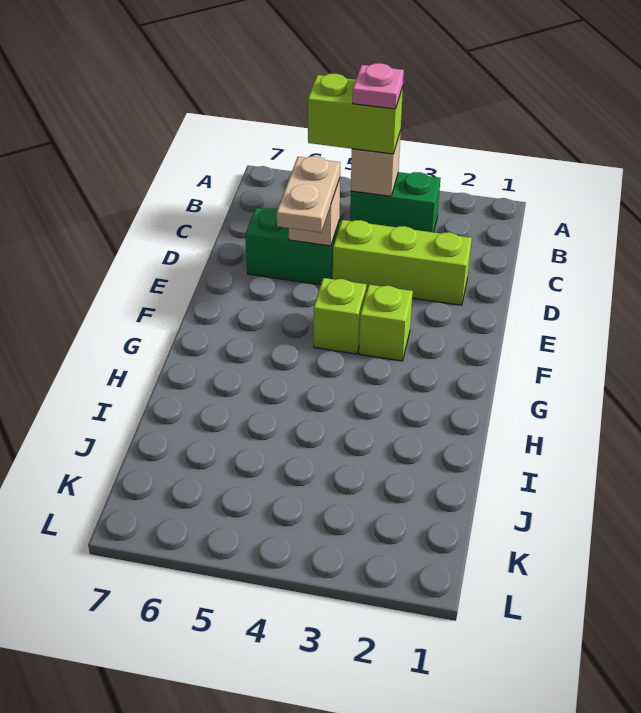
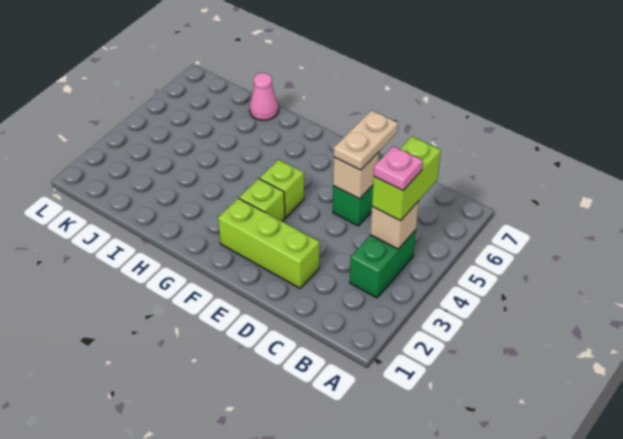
lime brick D2:D4 level 1 -> lime brick D2:F2 level 1
tan plate D5:E5 level 3 -> tan plate D5:D6 level 3
none -> pink cone I7 level 1

